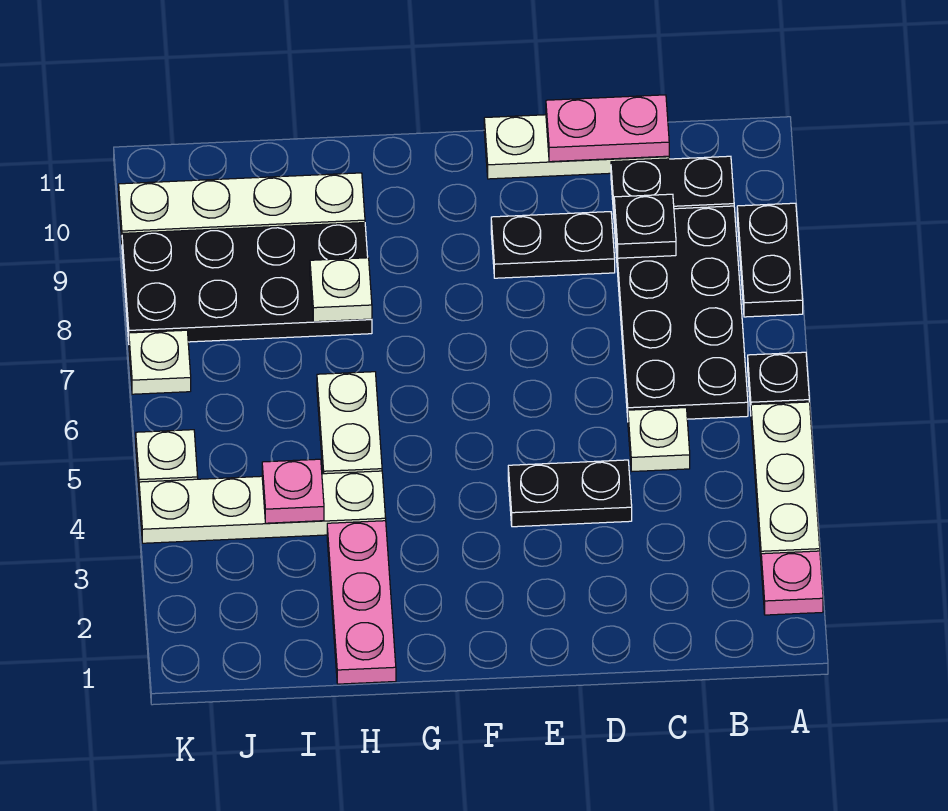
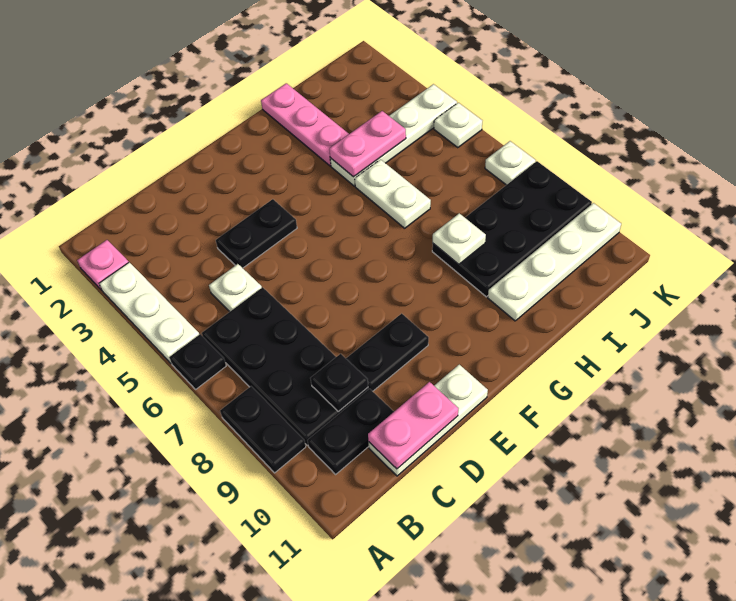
pink plate I4 level 2 -> pink plate H4:I4 level 2

